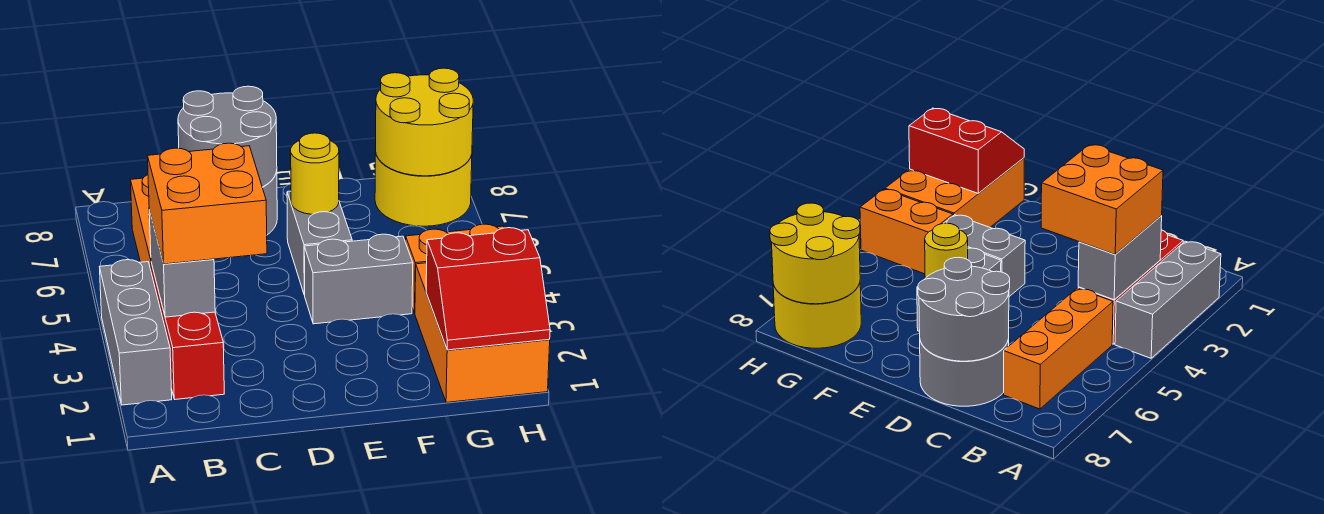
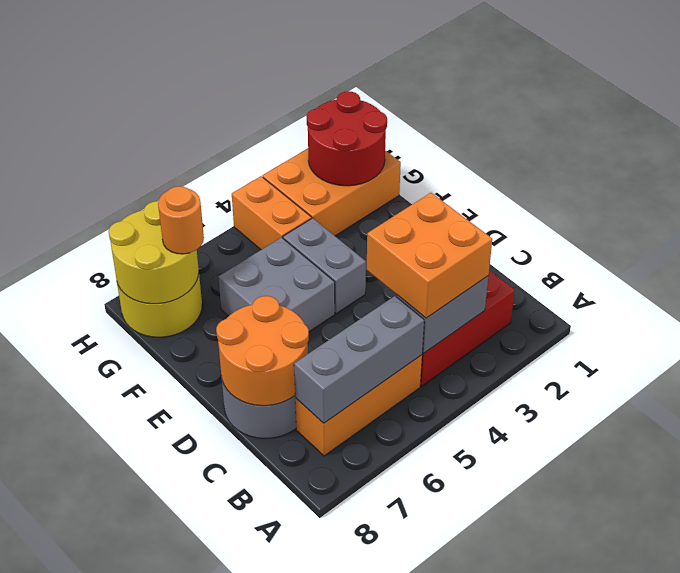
grey brick A2:A4 level 1 -> grey brick B5:B7 level 2
grey round brick C7:D8 level 2 -> orange round brick C7:D8 level 2
grey brick E5:E6 level 1 -> grey brick E5:F6 level 1
yellow round brick E6 level 2 -> none
red slope G1:H2 level 2 top 2 -> red round brick G1:H2 level 2
none -> orange round brick G7 level 3

